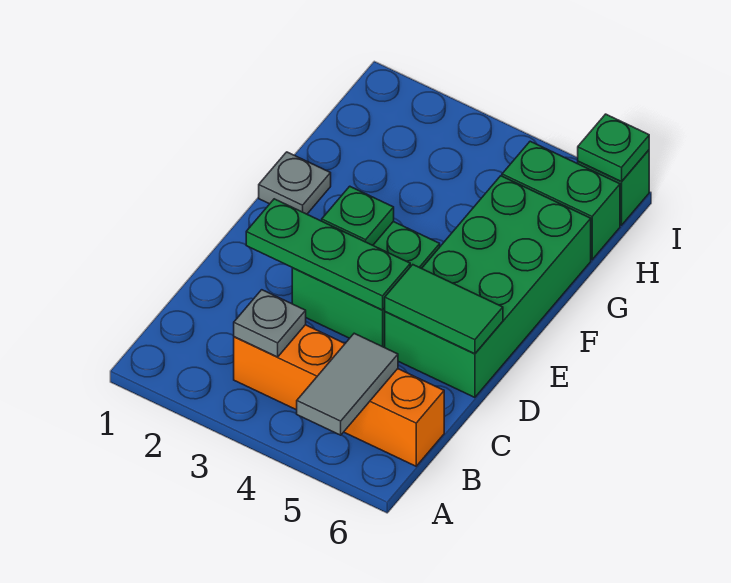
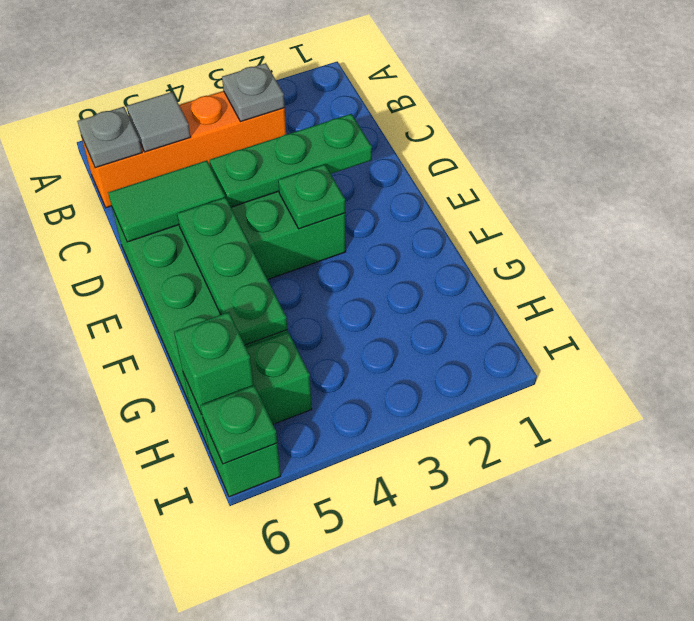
grey tile A5:B5 level 2 -> grey tile B5 level 2
none -> green plate E5:G5 level 2
grey plate F1 level 1 -> grey plate B6 level 2
none -> green brick H6 level 2

